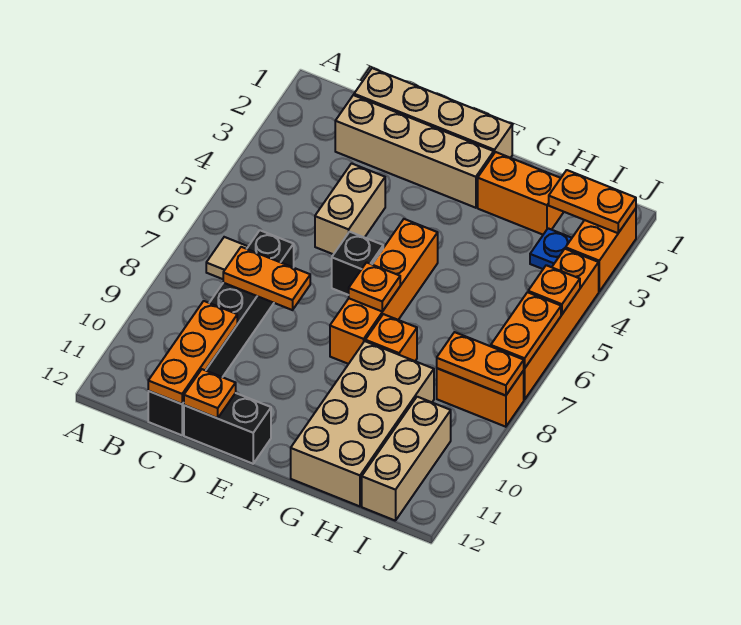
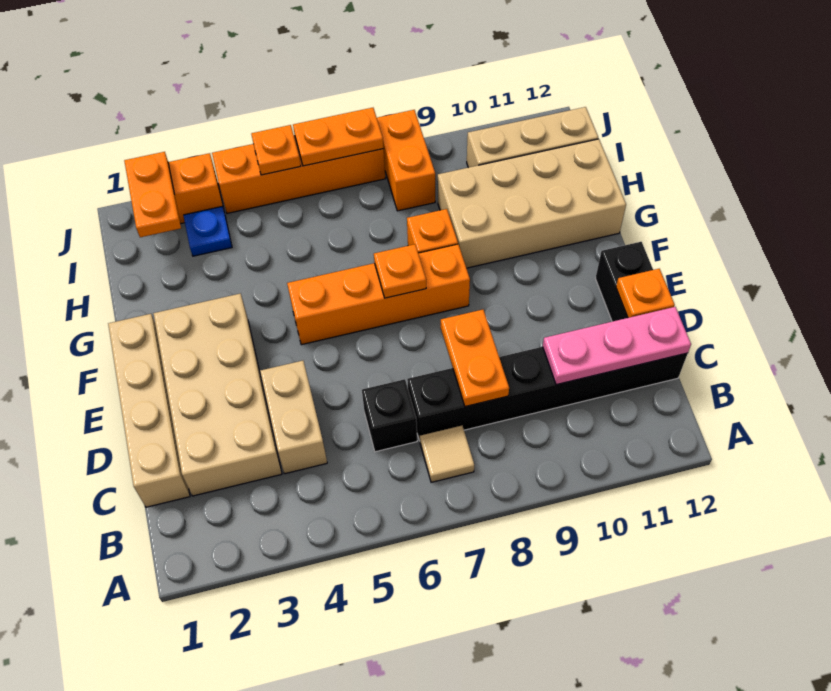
tan brick C2:F2 level 1 -> tan brick C2:F3 level 1
orange plate C10:C12 level 2 -> pink plate C10:C12 level 2
tan brick D4:D5 level 1 -> tan brick C4:D4 level 1
black brick E6 level 1 -> black brick C6 level 1
orange brick G2:H2 level 1 -> none
orange plate I8:J8 level 2 -> none

